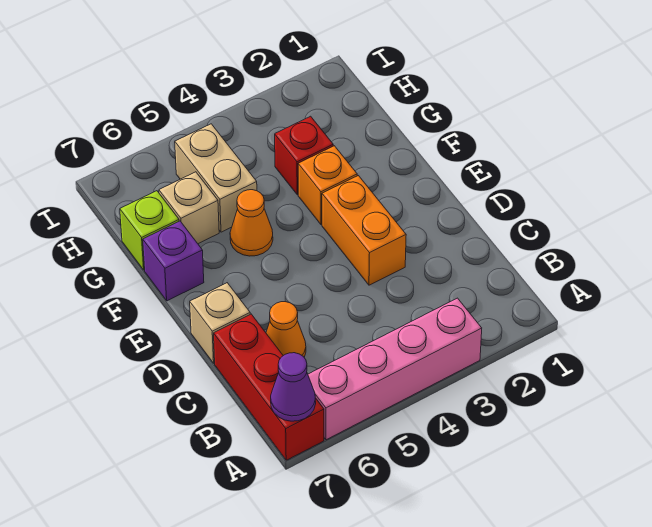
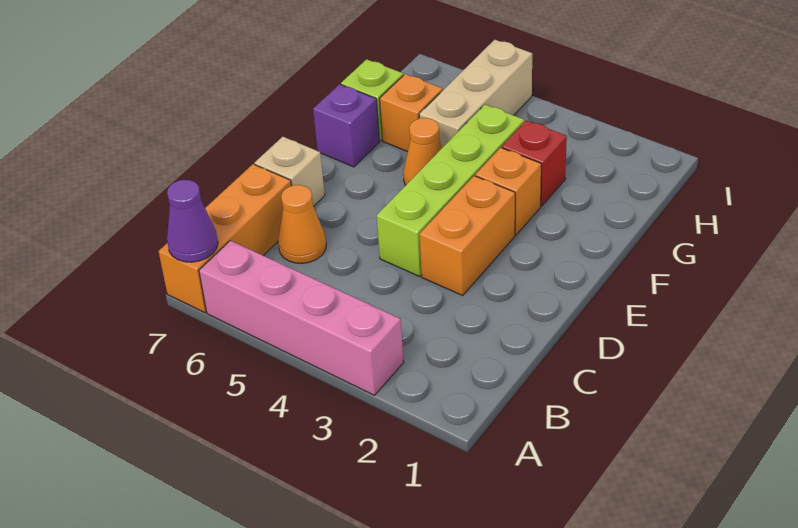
red brick A7:C7 level 1 -> orange brick A7:C7 level 1
none -> lime brick D4:G4 level 1
tan brick G5:H5 level 1 -> tan brick G5:I5 level 1
tan brick G6 level 1 -> orange brick G6 level 1

